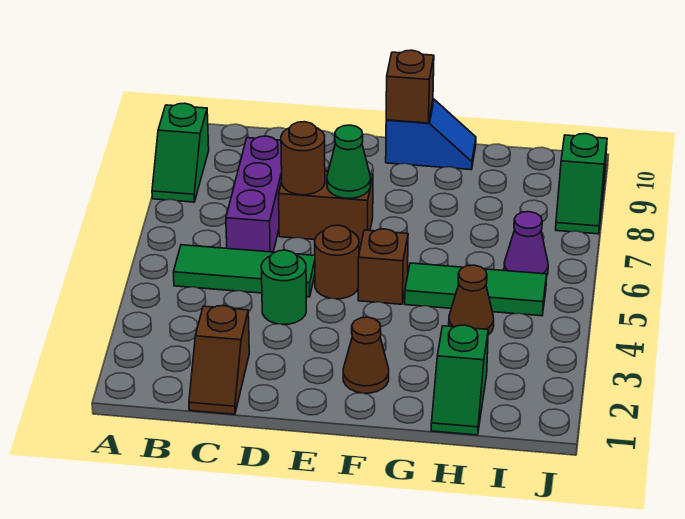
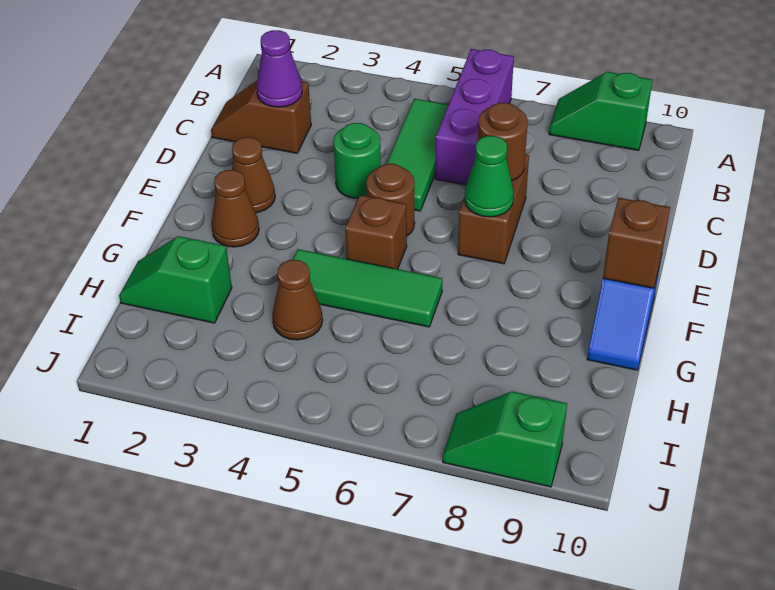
purple brick C6:C8 level 1 -> purple brick A6:C6 level 1
none -> brown cone E2 level 1
green tile G5:I5 level 1 -> green tile G4:G6 level 1
purple cone I6 level 1 -> purple cone C2 level 2

